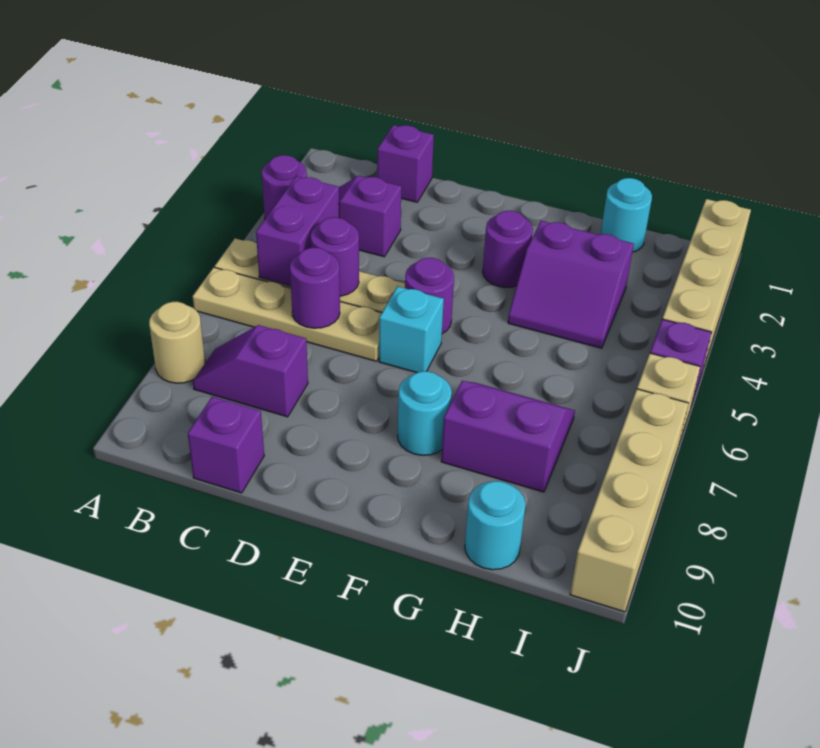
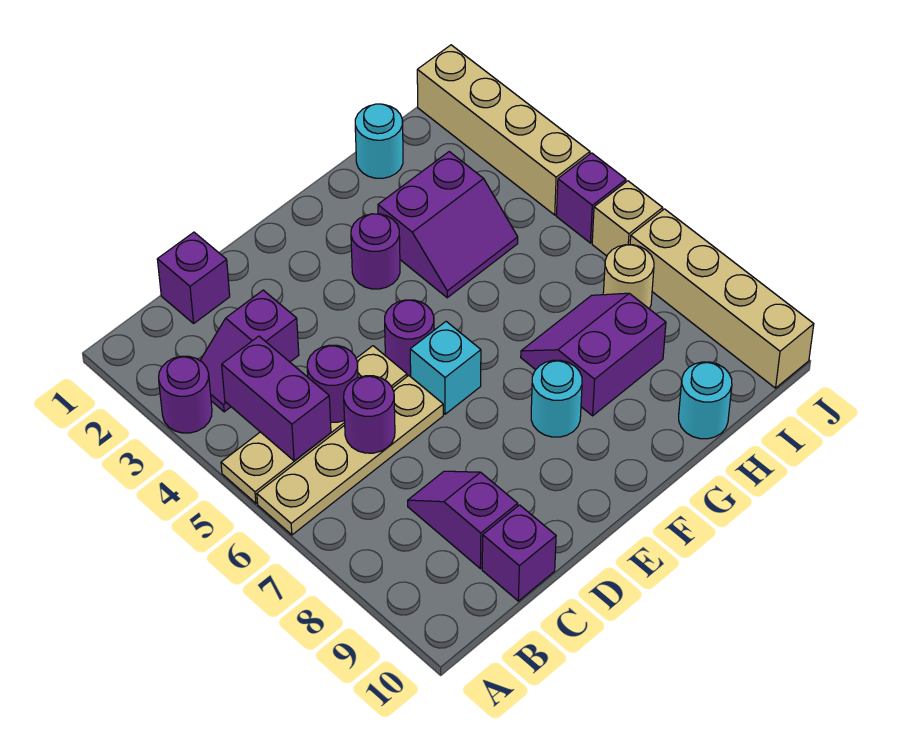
tan round brick A8 level 1 -> tan round brick I7 level 1
purple slope B8:C8 level 1 top C -> purple slope C8:C9 level 1 top 9

